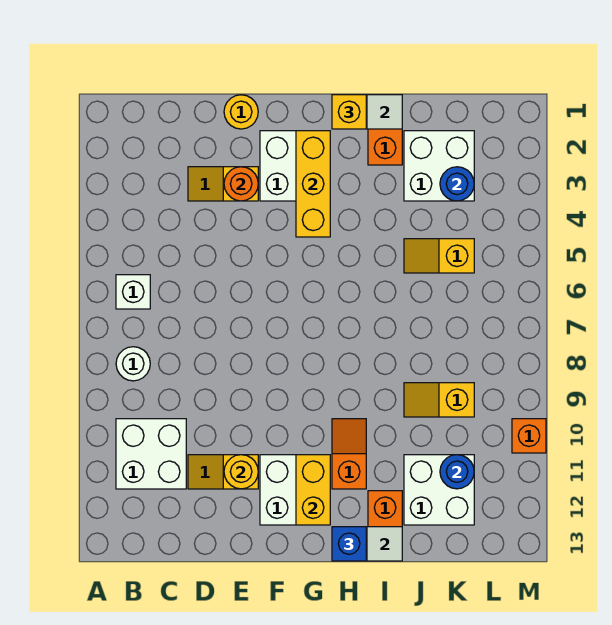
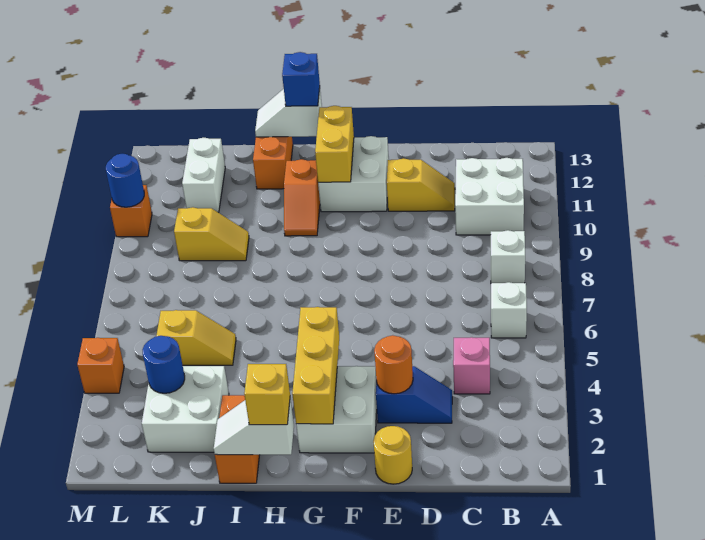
white round brick B8 level 1 -> white brick B8 level 1
none -> pink brick C4 level 1
yellow slope D3:E3 level 1 top E -> blue slope D3:E3 level 1 top E
yellow round brick E11 level 2 -> none
white brick J11:K12 level 1 -> white brick K11:K12 level 1
blue round brick K11 level 2 -> blue round brick M10 level 2
none -> orange brick M4 level 1

